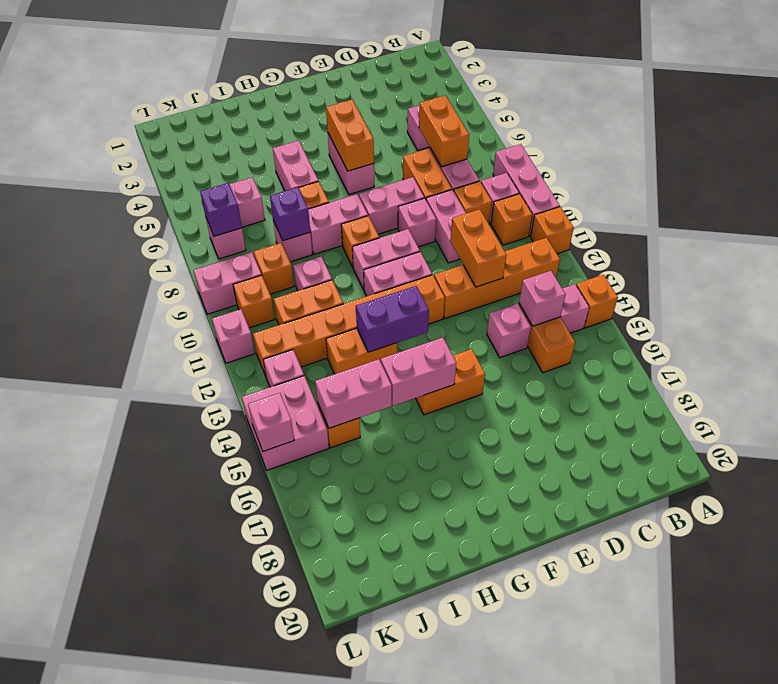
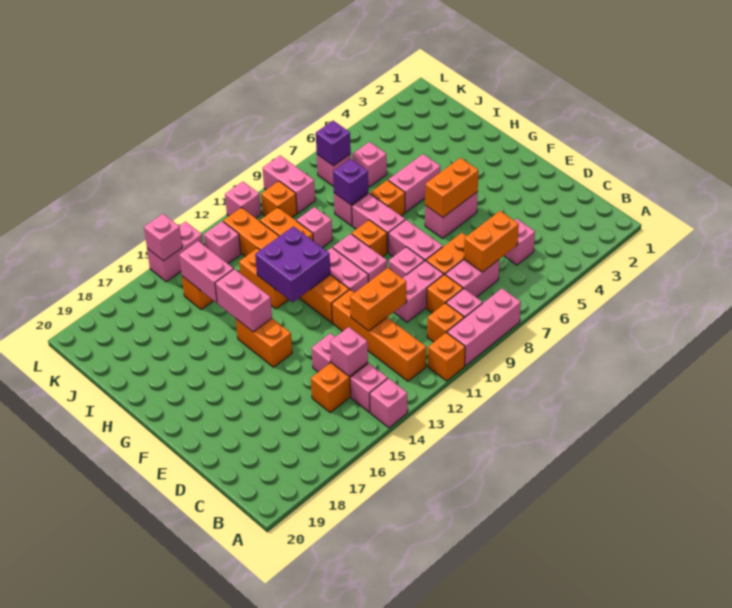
orange brick A14 level 1 -> pink brick A14 level 1
purple brick G13:H13 level 2 -> purple brick G12:H13 level 2
orange brick J9 level 1 -> none
pink brick K14:L15 level 1 -> pink brick L14:L15 level 1

